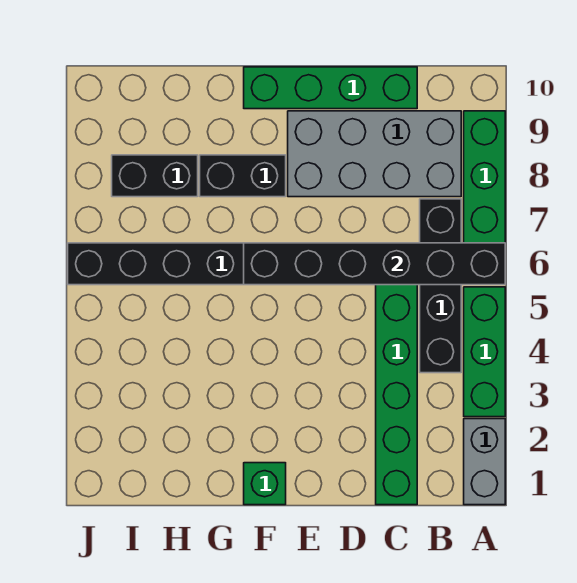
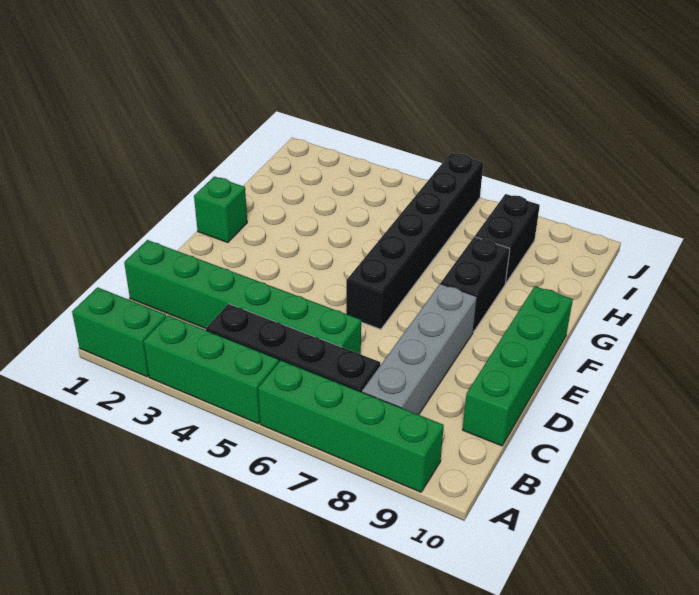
grey brick A1:A2 level 1 -> green brick A1:A2 level 1
black brick A6:F6 level 2 -> none
grey brick B8:E9 level 1 -> grey brick B8:E8 level 1

